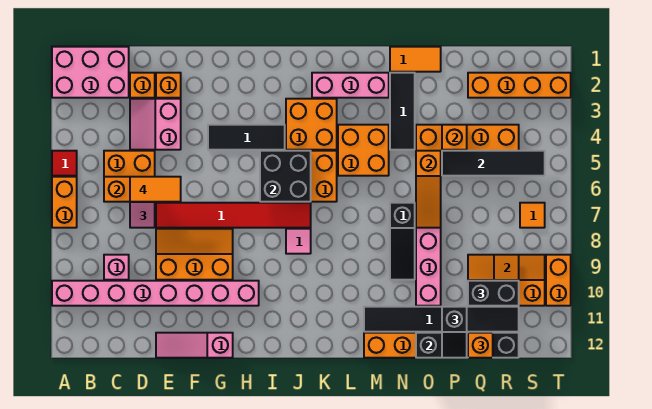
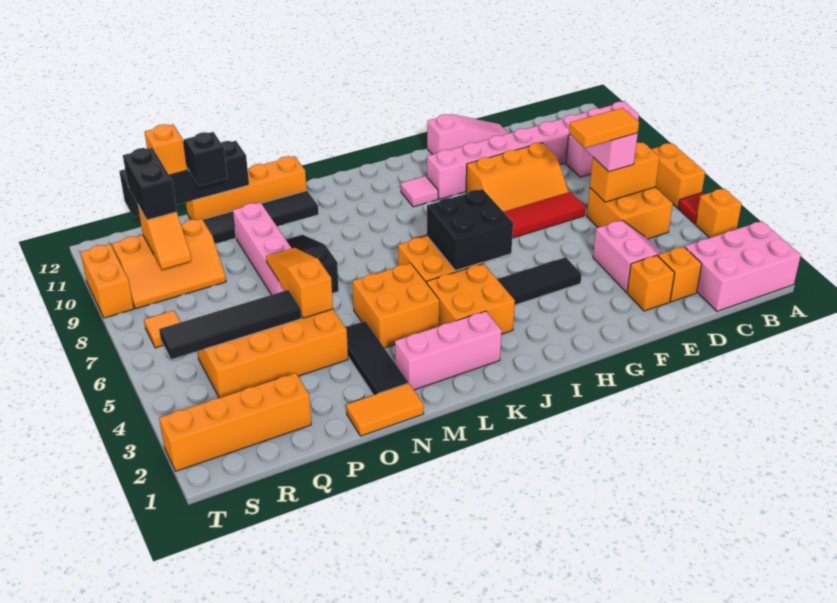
pink tile J8 level 1 -> pink tile I10 level 1
orange brick P4 level 2 -> orange brick A4 level 1
black brick Q10:R10 level 3 -> black brick R10:R11 level 3

